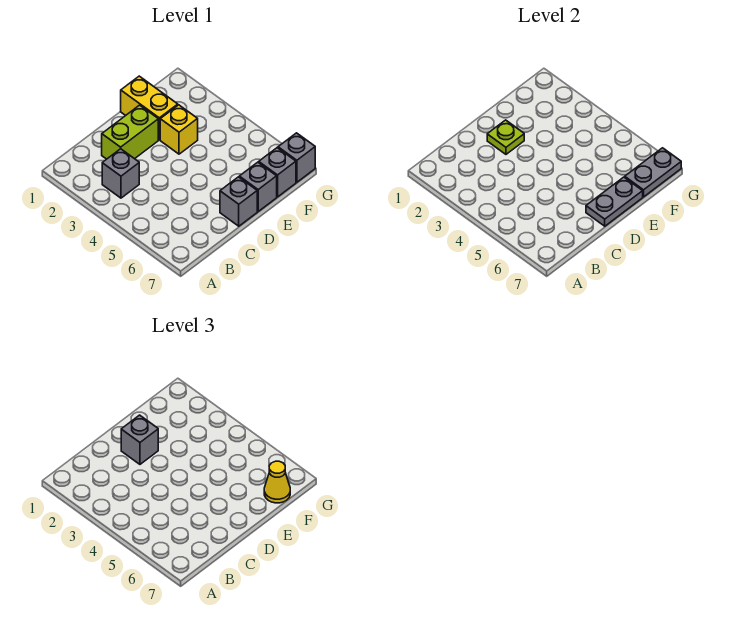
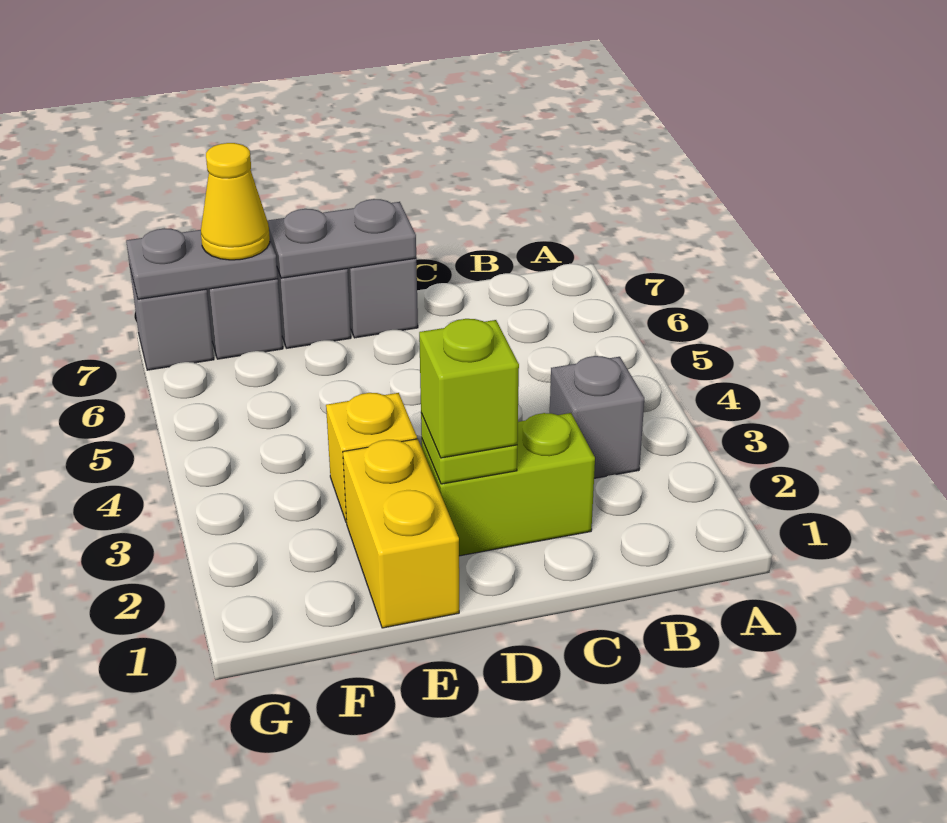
grey brick D2 level 3 -> lime brick D2 level 3

